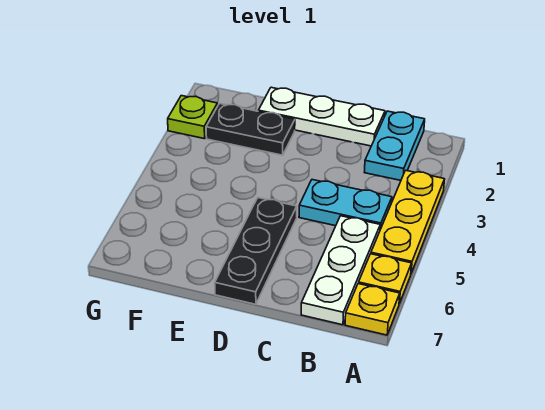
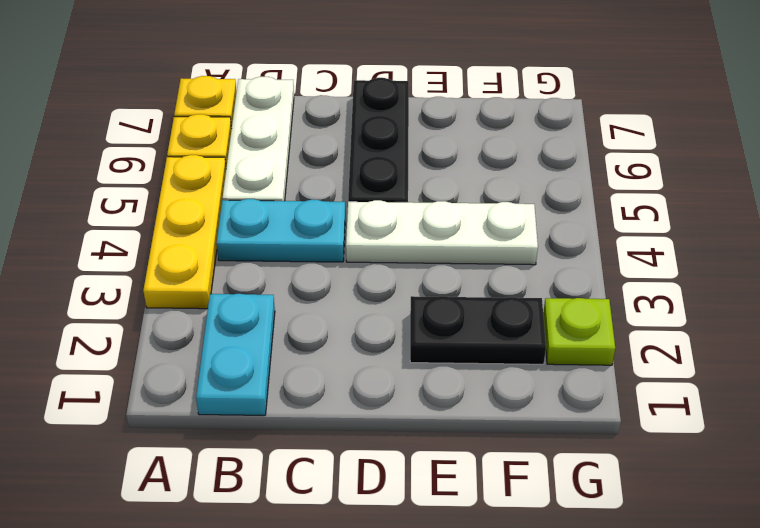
white plate C1:E1 level 1 -> white plate D4:F4 level 1

